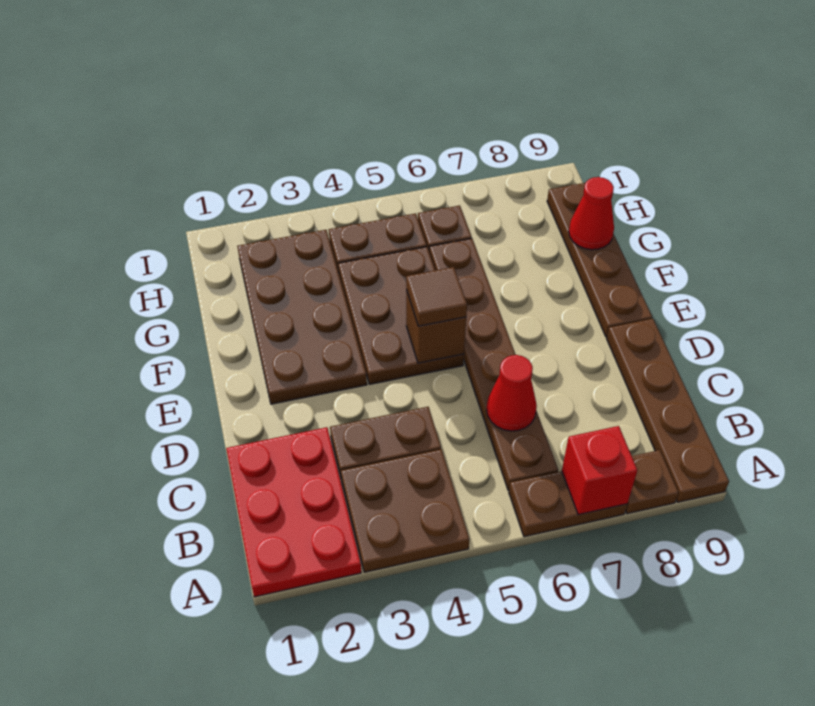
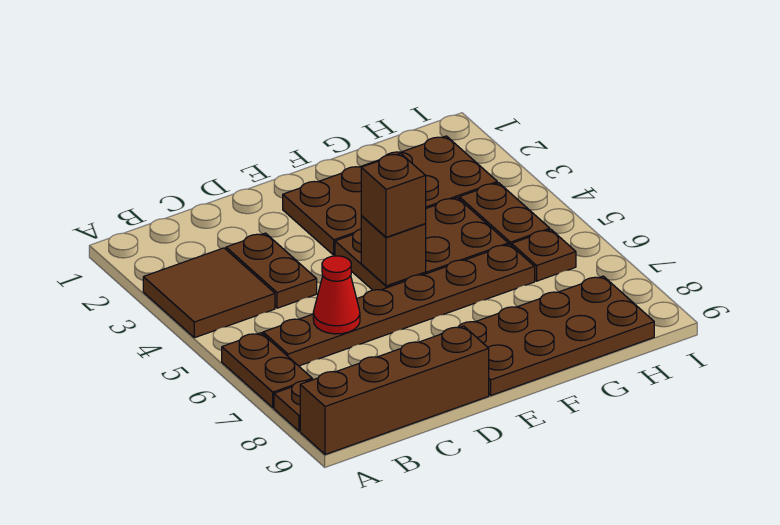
red plate A1:C2 level 1 -> none
brown plate A3:B4 level 1 -> brown tile A3:B4 level 1
red brick A7 level 2 -> none
brown plate A9:D9 level 1 -> brown brick A9:D9 level 1
brown tile E5 level 3 -> brown brick E5 level 3
brown plate E9:H9 level 1 -> brown plate E8:H9 level 1
red cone G9 level 2 -> none

